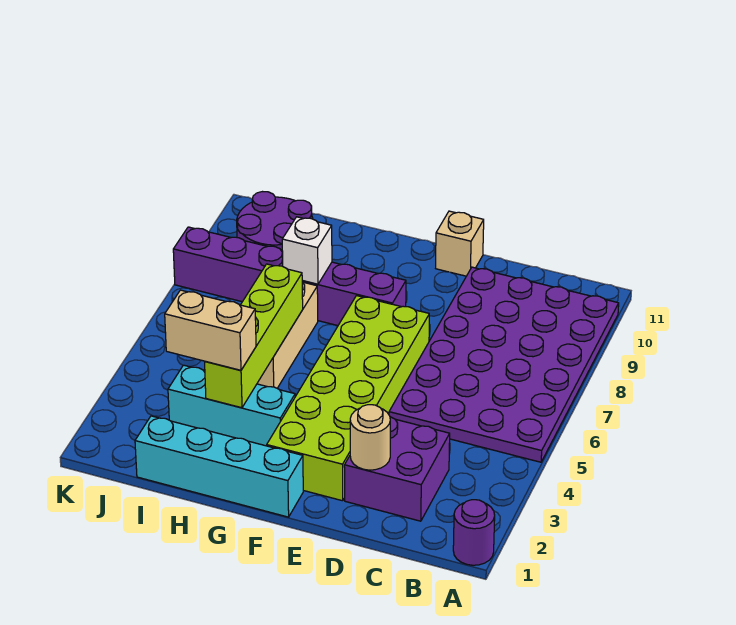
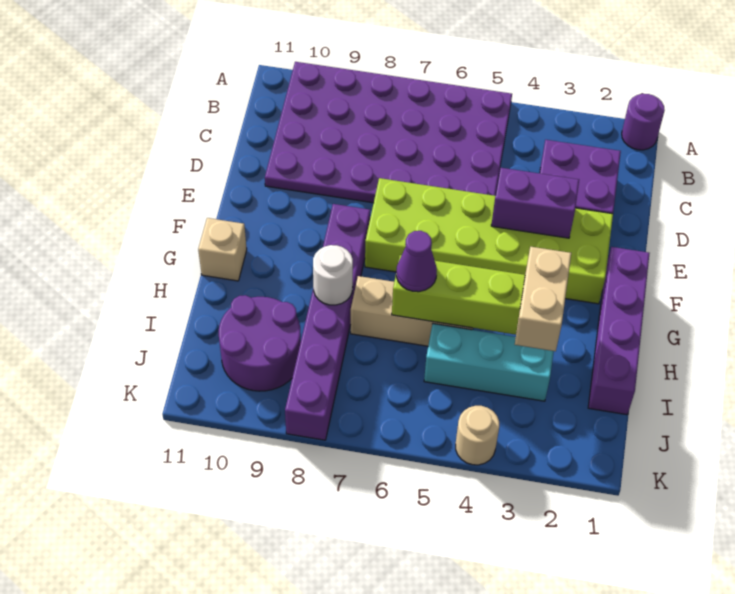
tan round brick D2 level 2 -> tan round brick K4 level 1
none -> purple brick E3:E4 level 2
tan brick E11 level 1 -> tan brick G11 level 1
cyan brick F1:I1 level 1 -> purple brick F1:I1 level 1
cyan brick G3:I3 level 1 -> cyan brick I3:I5 level 1
none -> purple cone H6 level 3
white brick H8 level 2 -> white round brick H8 level 2

